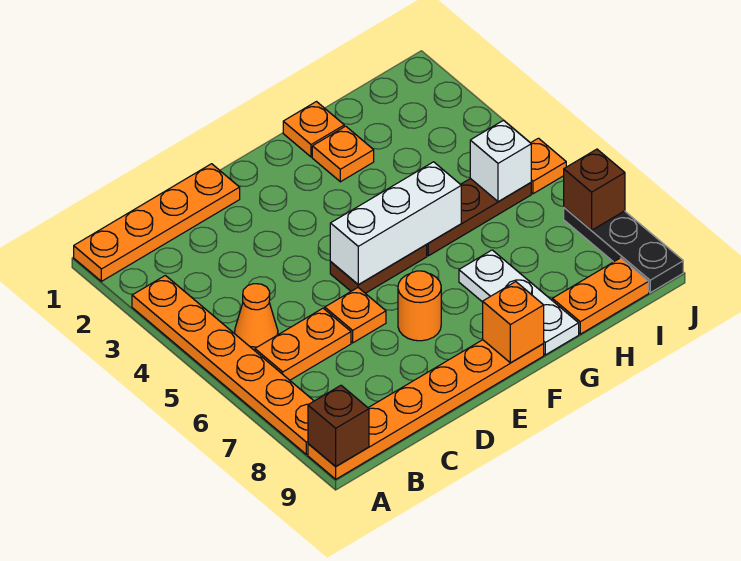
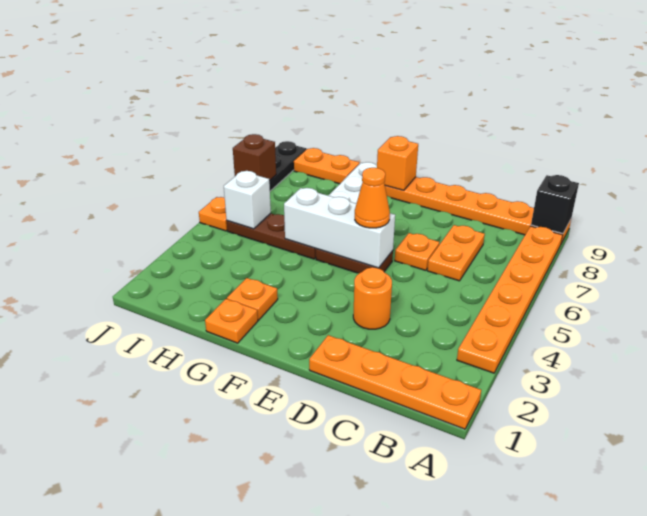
brown brick A9 level 2 -> black brick A9 level 2
orange cone B5 level 1 -> orange cone E5 level 3
orange plate B6:C6 level 1 -> orange plate C6:C7 level 1
orange round brick E7 level 1 -> orange round brick D3 level 1

